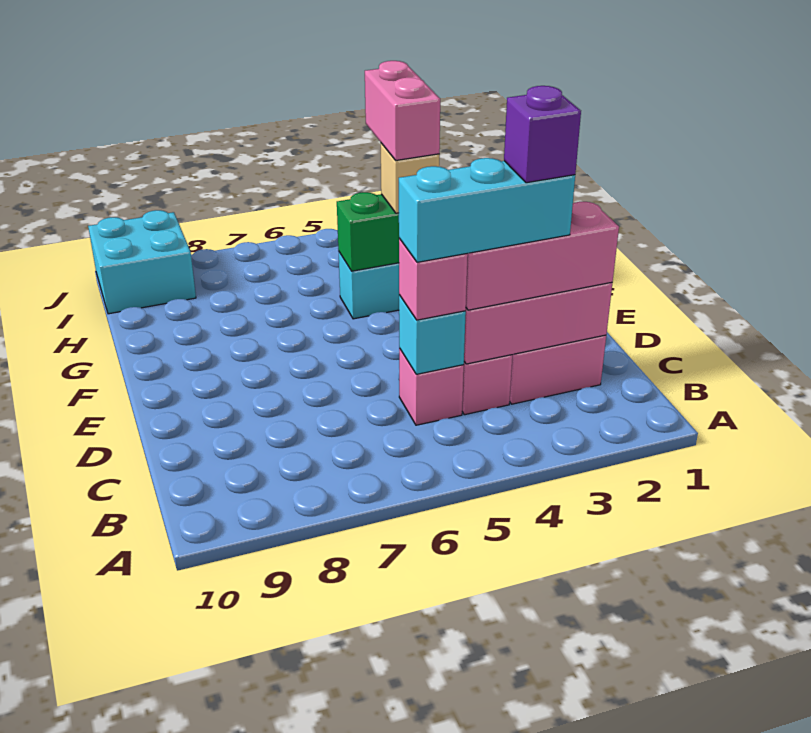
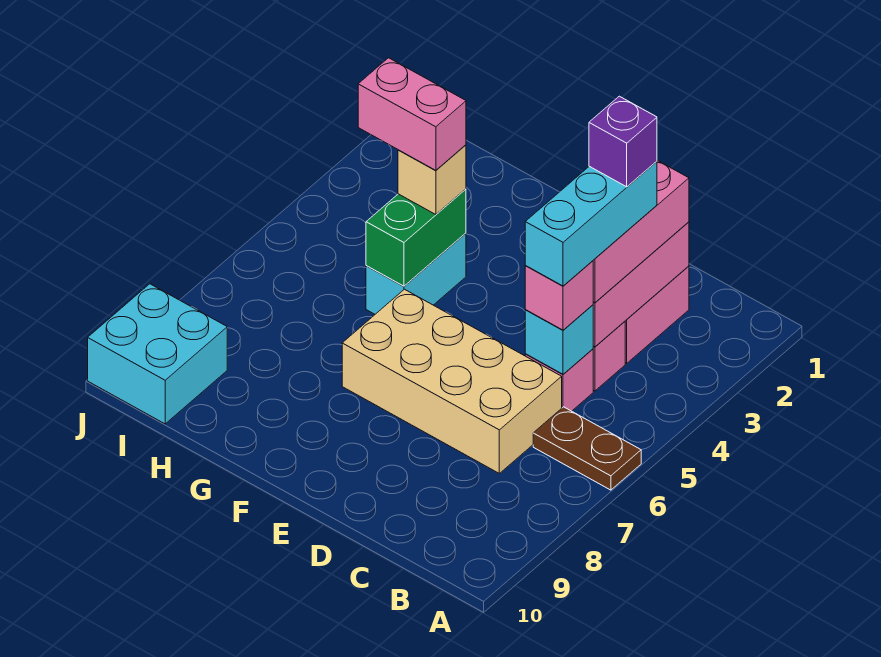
none -> brown plate A6:B6 level 1
none -> tan brick C6:F7 level 1

